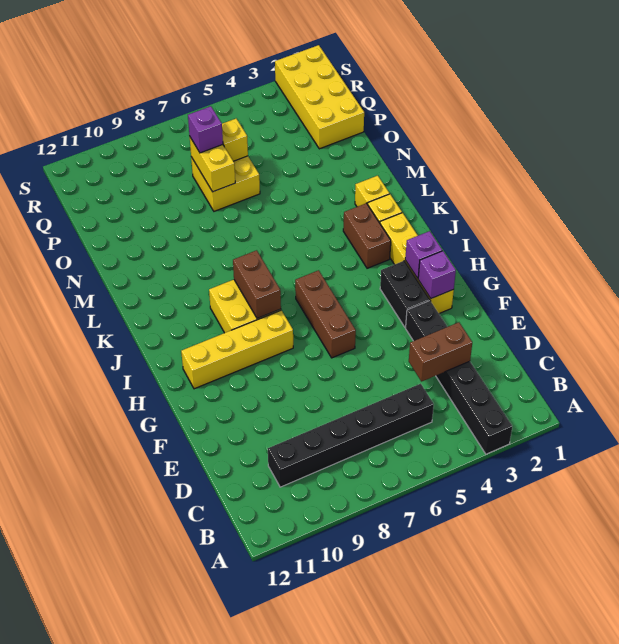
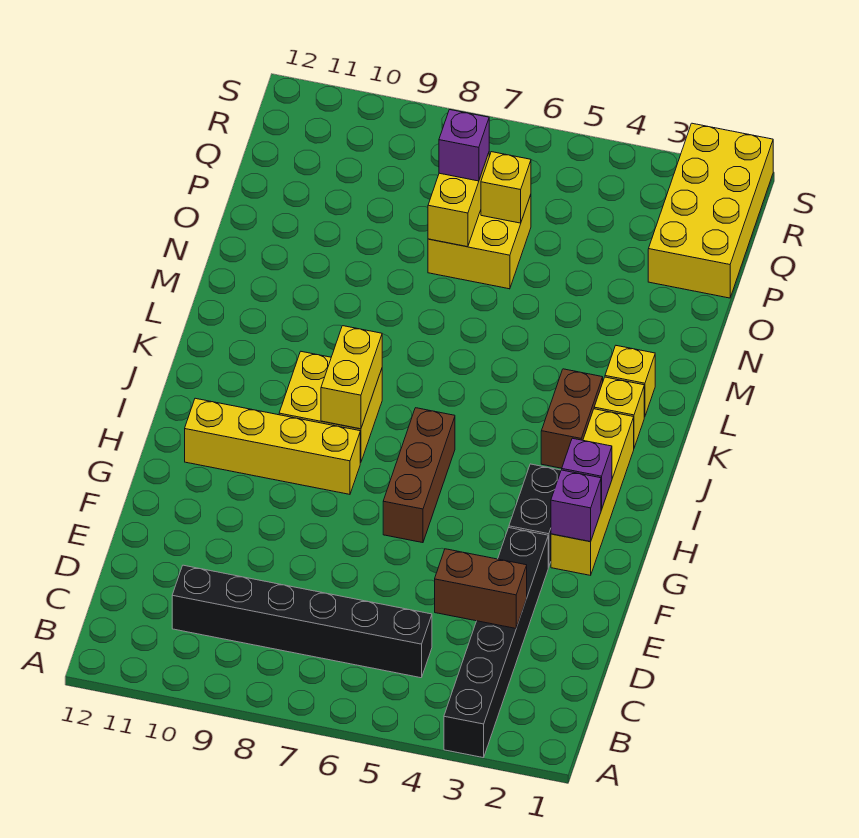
brown brick I8:J8 level 2 -> yellow brick I8:J8 level 2

